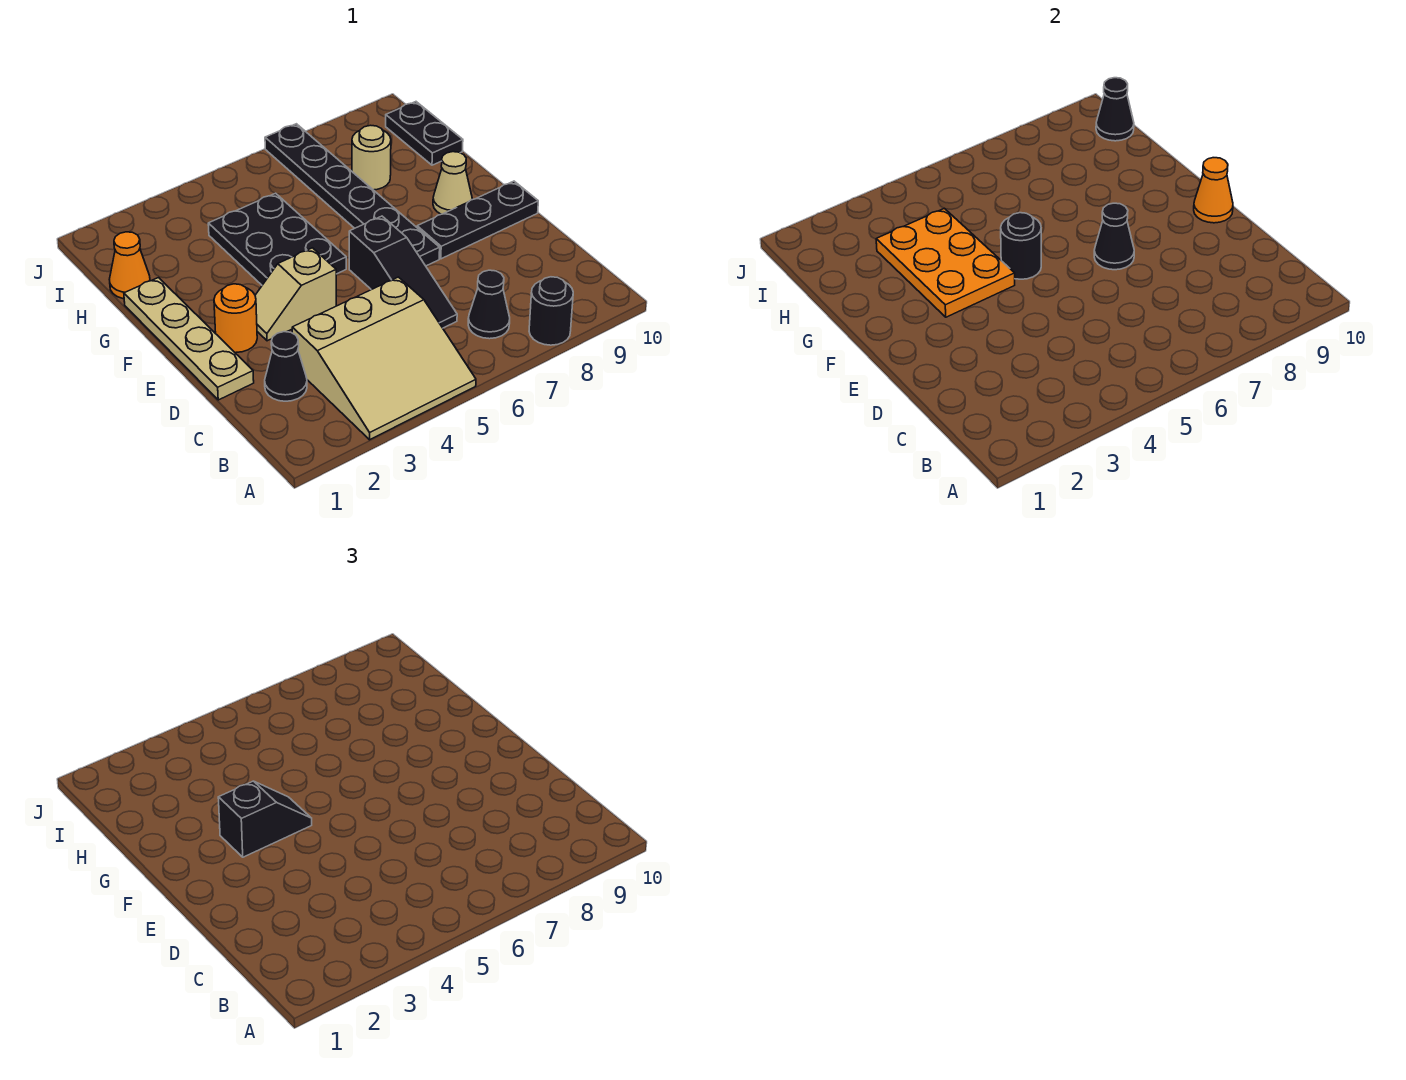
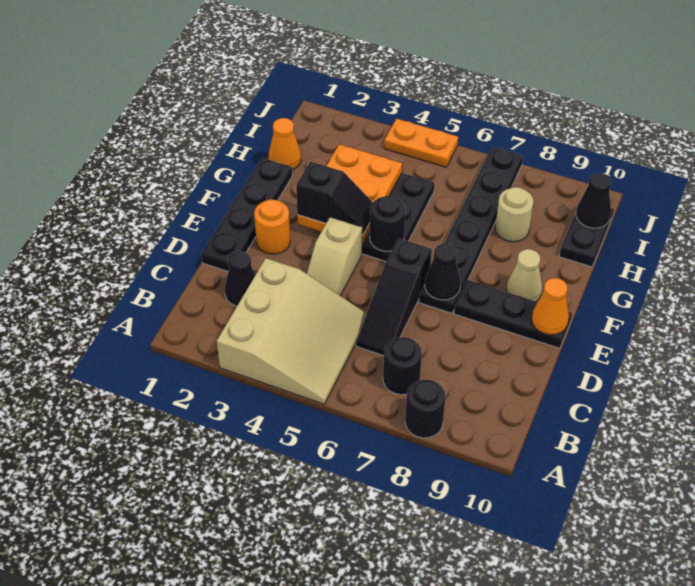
tan slope A3:C5 level 1 top C -> tan slope A3:C5 level 1 top 3
black cone B7 level 1 -> black round brick B7 level 1
tan plate D1:G1 level 1 -> black plate D1:G1 level 1
tan slope E3:E4 level 1 top 4 -> tan slope D4:E4 level 1 top E
none -> orange plate J4:J5 level 1

